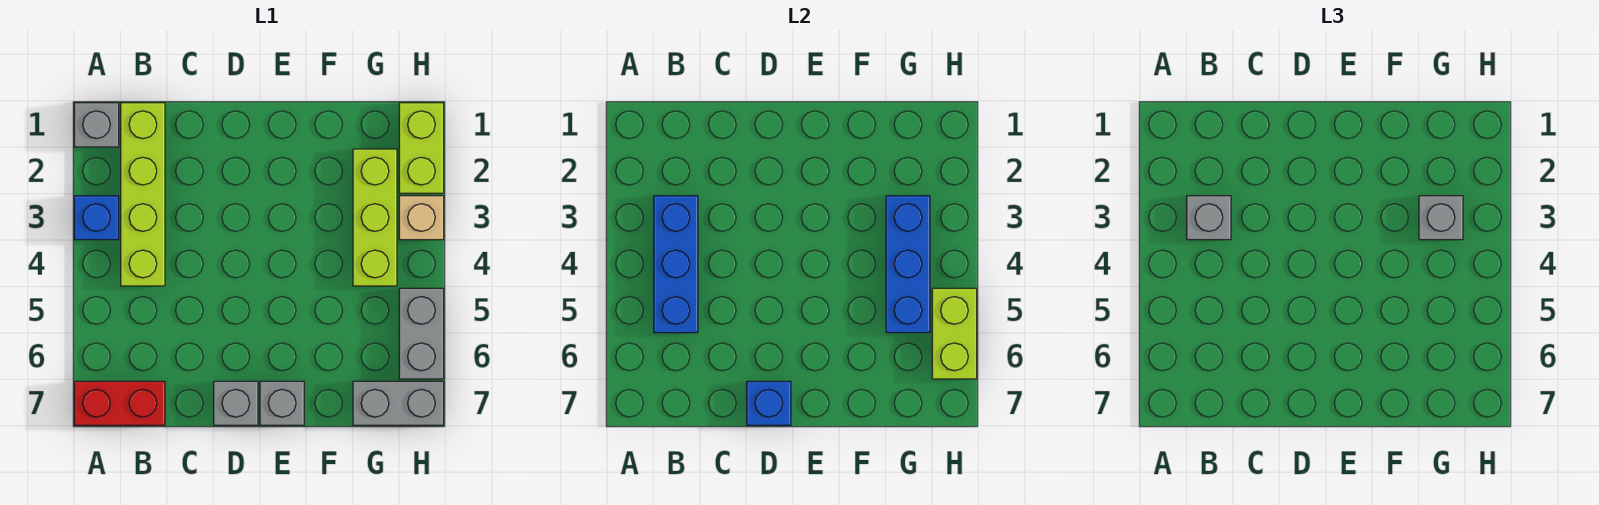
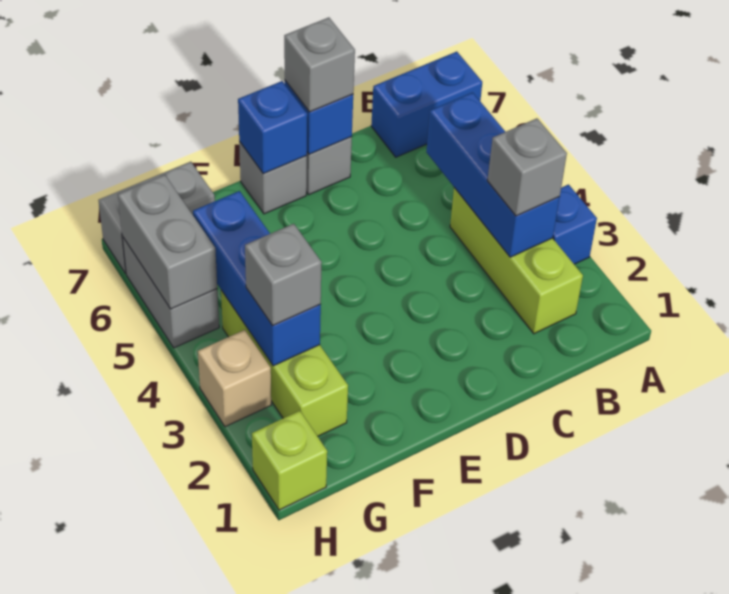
grey brick A1 level 1 -> grey brick D7 level 3
red brick A7:B7 level 1 -> blue brick A7:B7 level 1
lime brick B1:B4 level 1 -> lime brick B2:B4 level 1
none -> blue brick E7 level 2
lime brick H1:H2 level 1 -> lime brick H1 level 1
lime brick H5:H6 level 2 -> grey brick H5:H6 level 2

